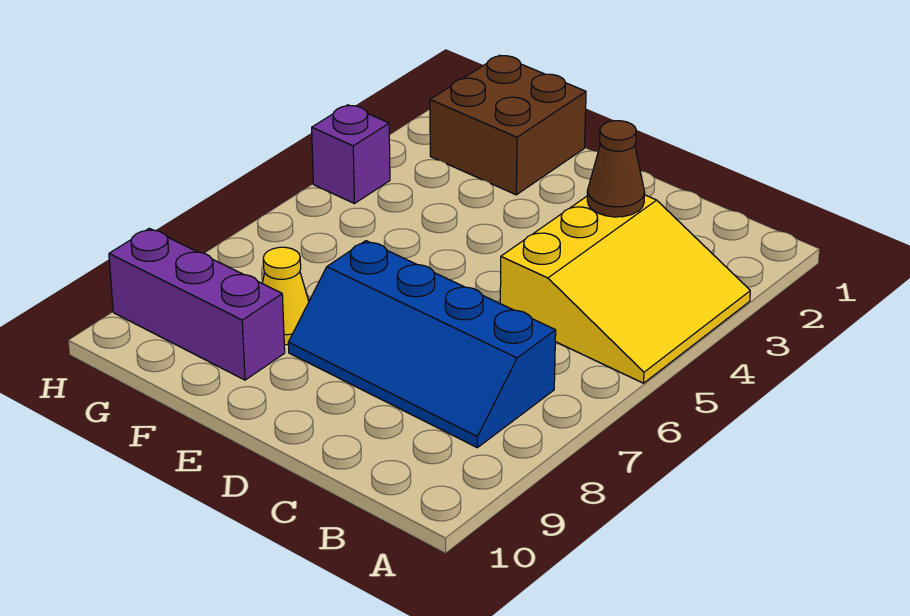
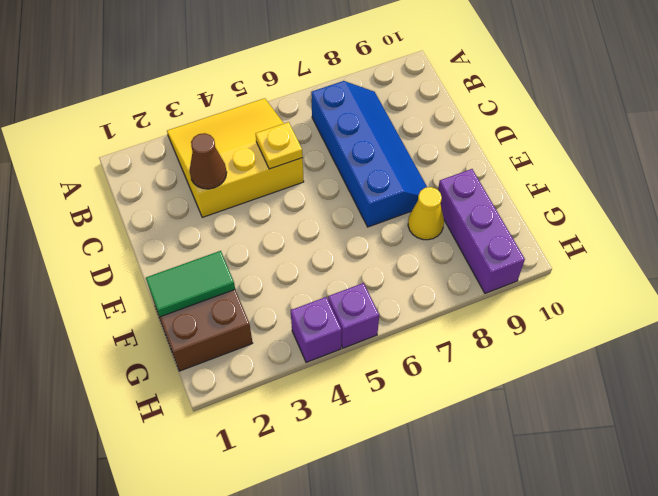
none -> yellow plate C5 level 2
none -> green tile F1:F2 level 2
none -> purple brick H5 level 1

